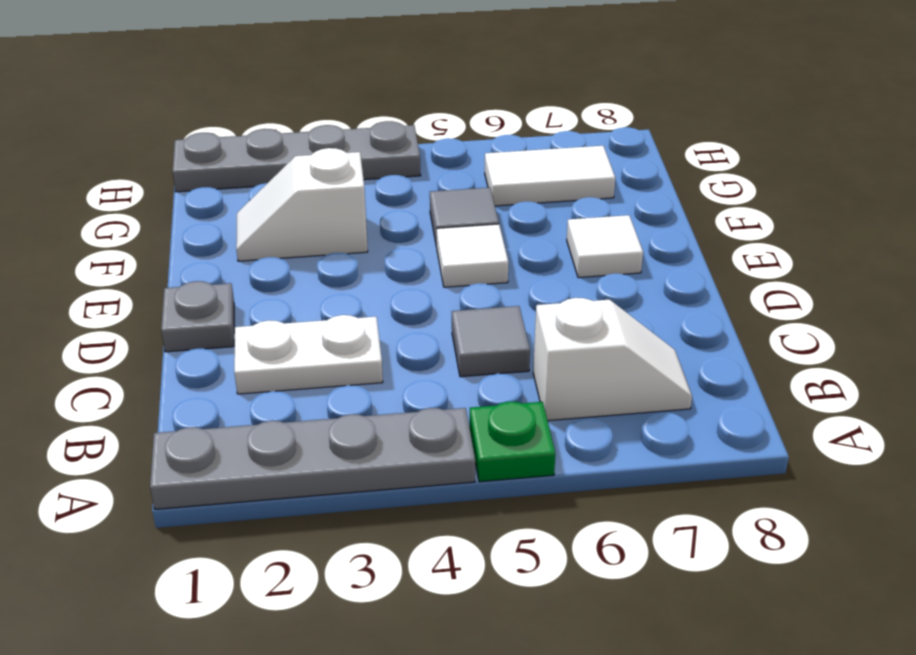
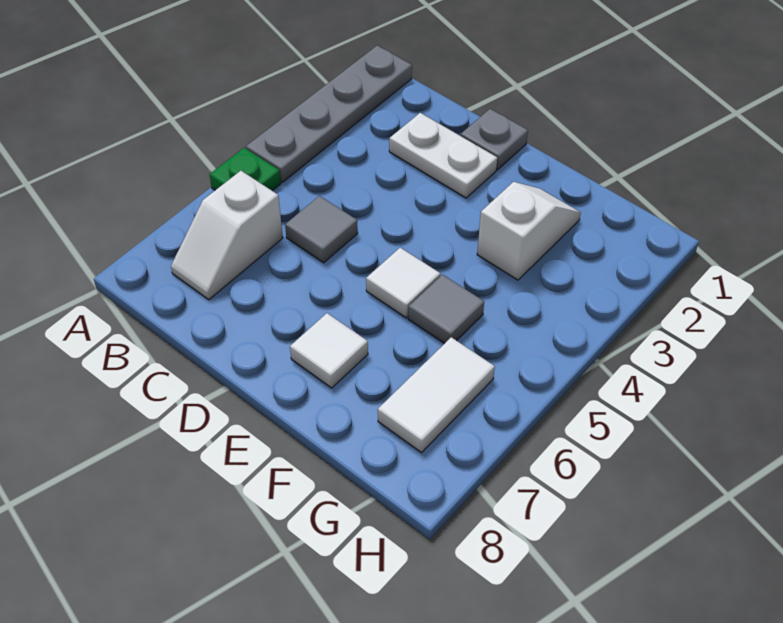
white plate C2:C3 level 1 -> white plate C2:D2 level 1
grey plate H1:H4 level 1 -> none

